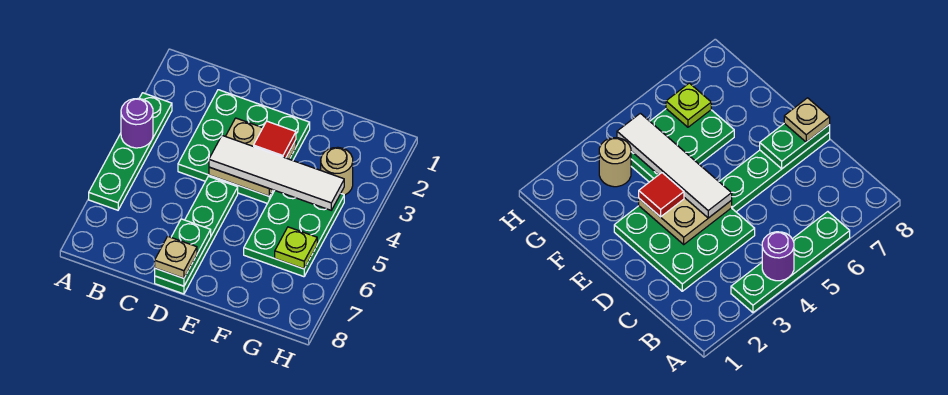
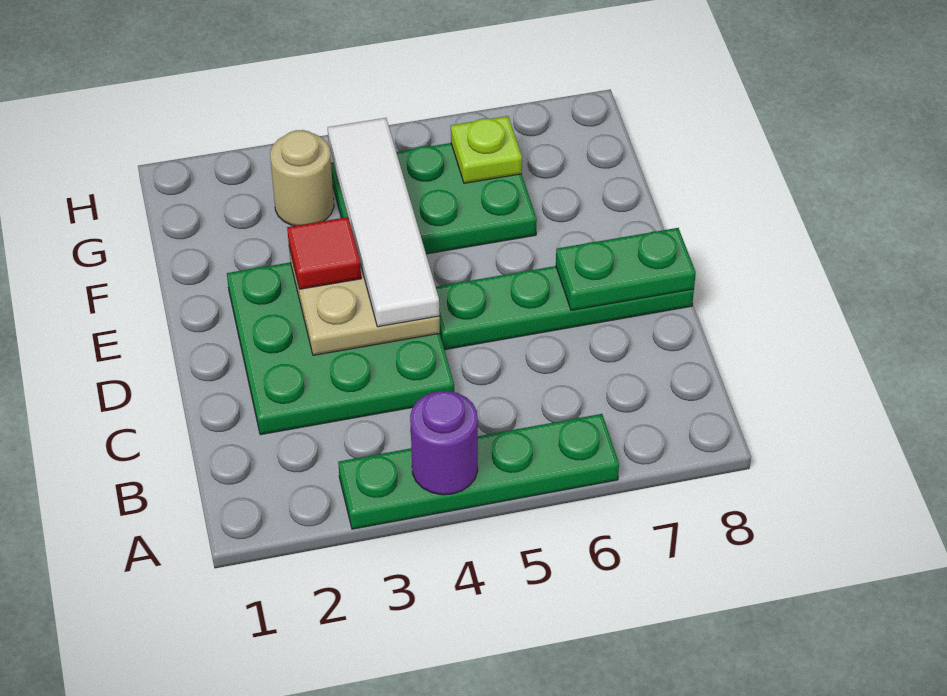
tan plate D8 level 3 -> none

